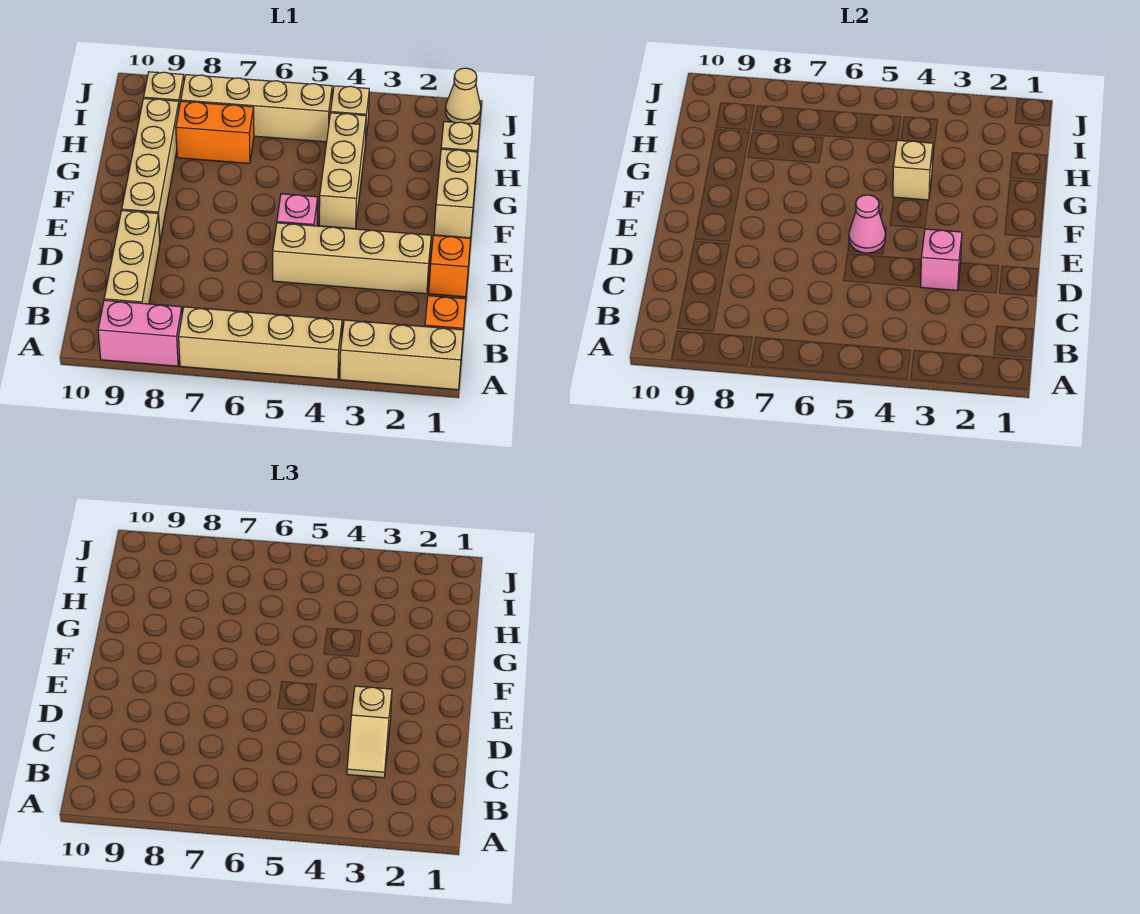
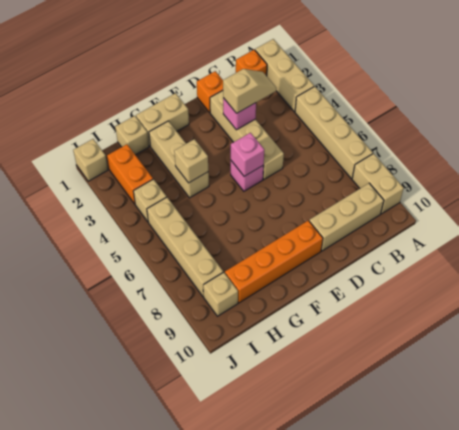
pink brick A8:A9 level 1 -> tan brick A8:A9 level 1
pink cone E5 level 2 -> pink brick E5 level 2
tan brick E9:H9 level 1 -> orange brick E9:H9 level 1
tan brick F4:H4 level 1 -> tan brick G2:G4 level 1
orange brick H7:H8 level 1 -> orange brick I2:I3 level 1
tan cone J1 level 1 -> tan brick J1 level 1

